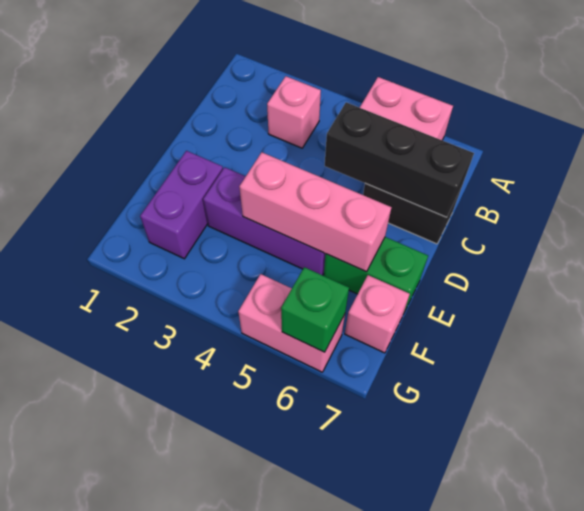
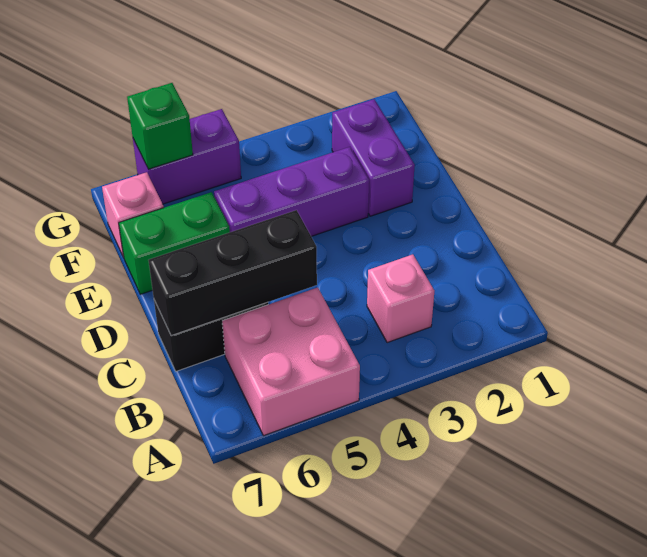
pink brick E4:E6 level 2 -> none
pink brick G5:G6 level 1 -> purple brick G5:G6 level 1

